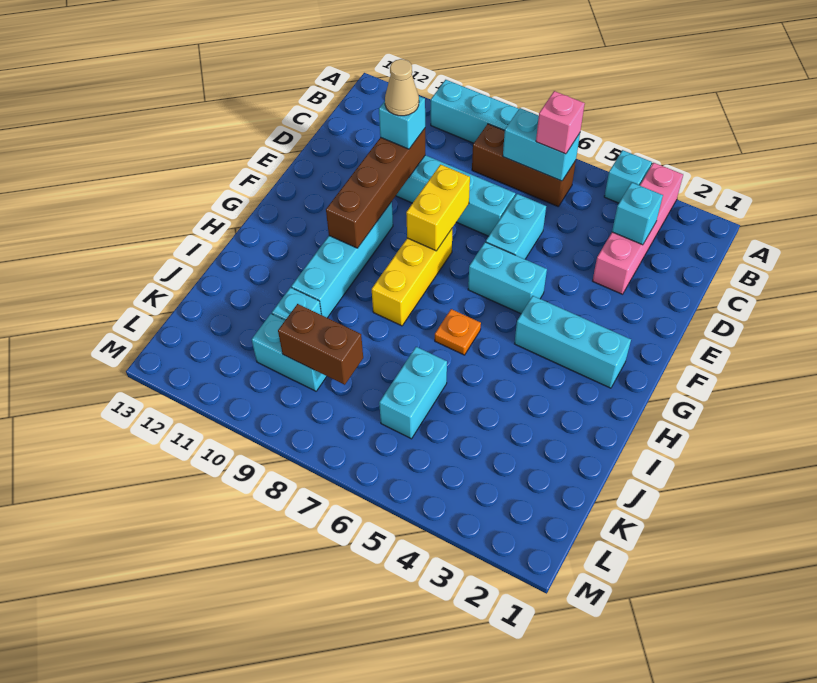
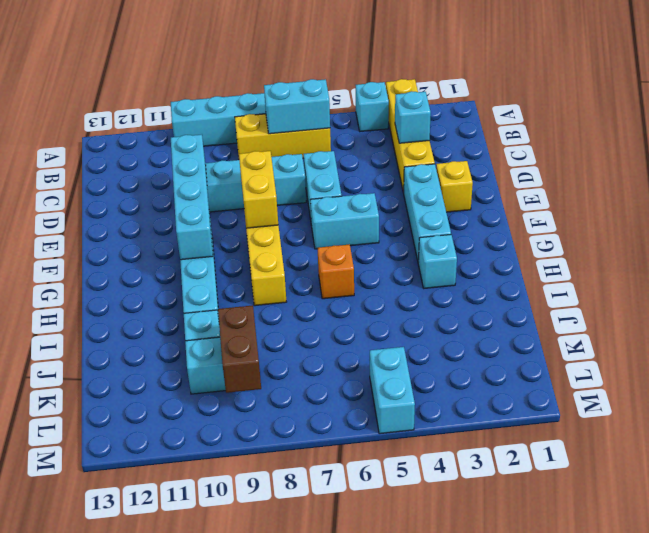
pink brick A3:D3 level 1 -> yellow brick A3:D3 level 1
brown brick B6:B8 level 1 -> yellow brick B6:B8 level 1
pink brick B6 level 3 -> none
brown brick D10:G10 level 2 -> cyan brick D10:G10 level 2
cyan brick D10 level 3 -> cyan brick H3 level 1
tan cone D10 level 4 -> none
none -> yellow brick E2 level 1
cyan brick G2:G4 level 1 -> cyan brick E3:G3 level 1
orange plate H6 level 1 -> orange brick H6 level 1
cyan brick J6:K6 level 1 -> cyan brick L5:M5 level 1
brown brick K8:K9 level 2 -> brown brick K9:L9 level 2

